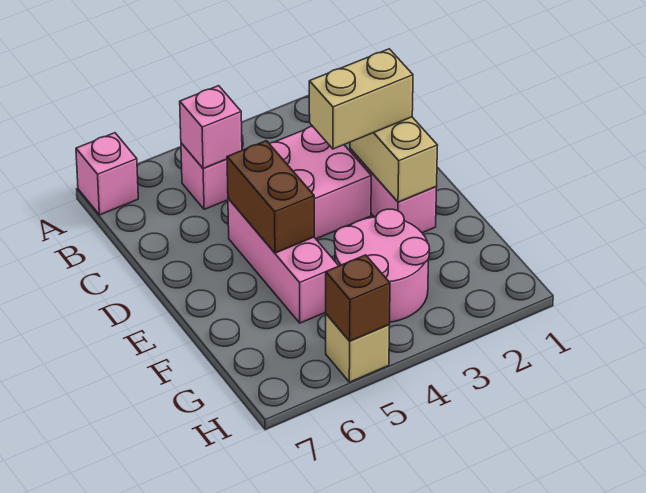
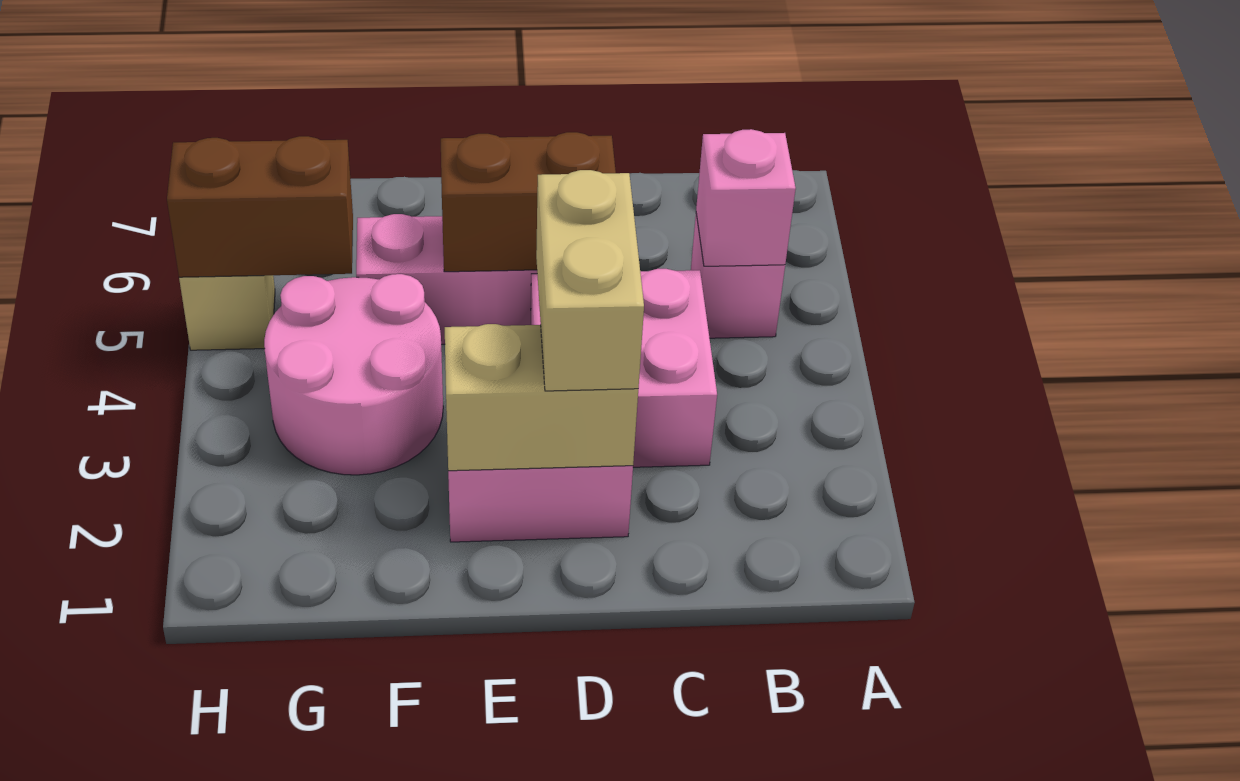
pink brick A7 level 1 -> none
brown brick H5 level 2 -> brown brick G5:H5 level 2

